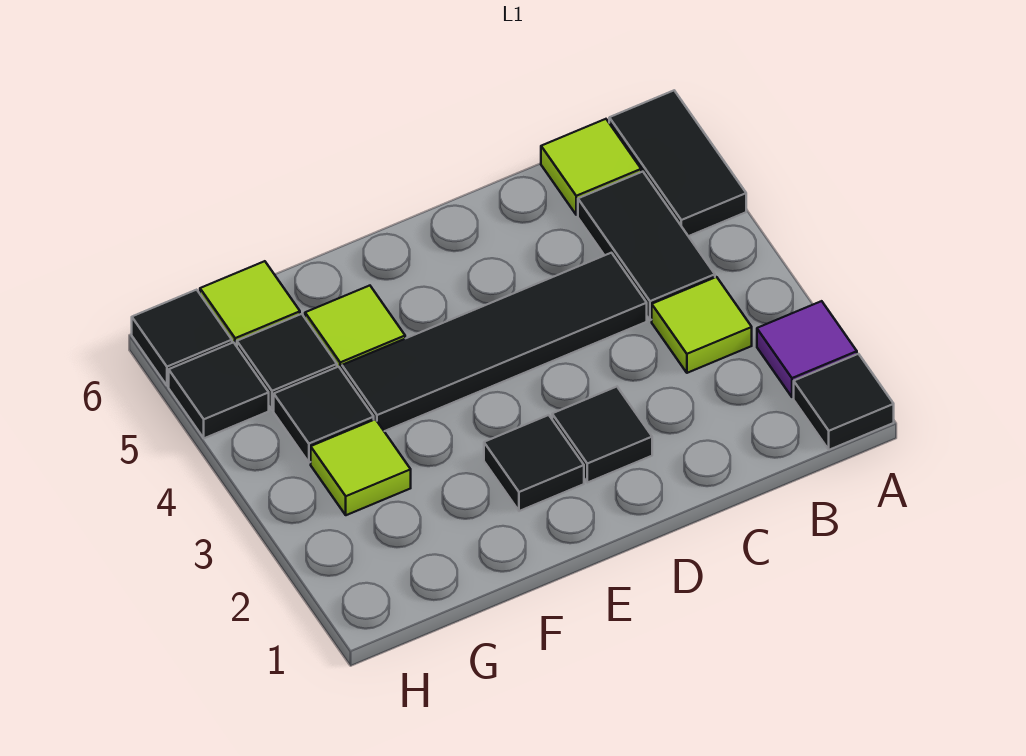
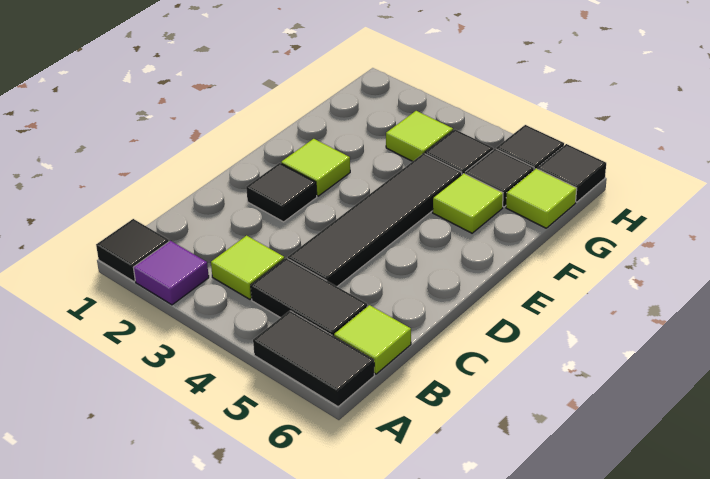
black tile E2 level 1 -> lime tile E2 level 1

